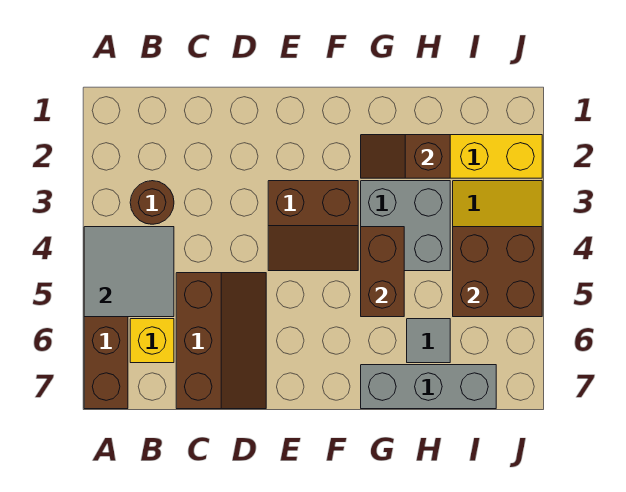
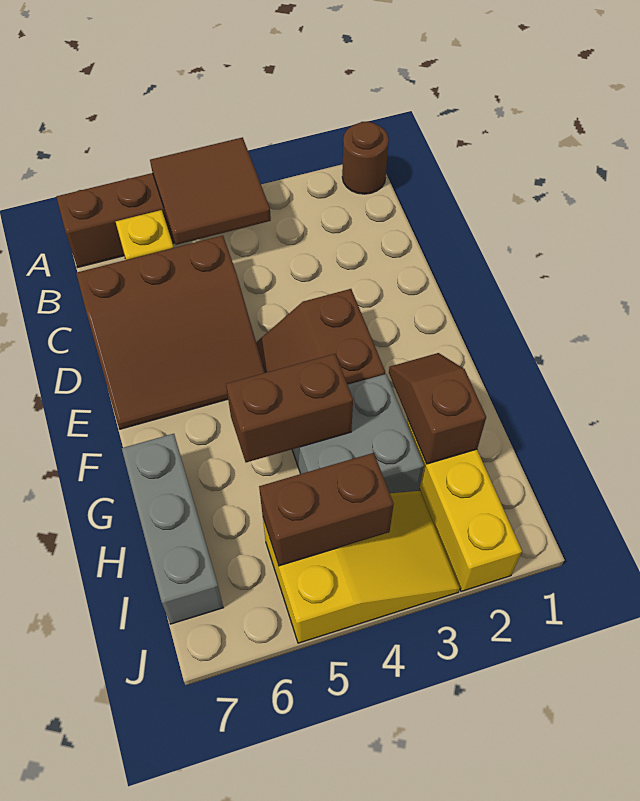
grey tile A4:B5 level 2 -> brown tile A4:B5 level 2
brown round brick B3 level 1 -> brown round brick A1 level 1
brown slope C5:D7 level 1 top C -> brown slope C5:E7 level 1 top C
grey tile H6 level 1 -> none
brown brick I4:J5 level 2 -> brown brick I4:I5 level 2

